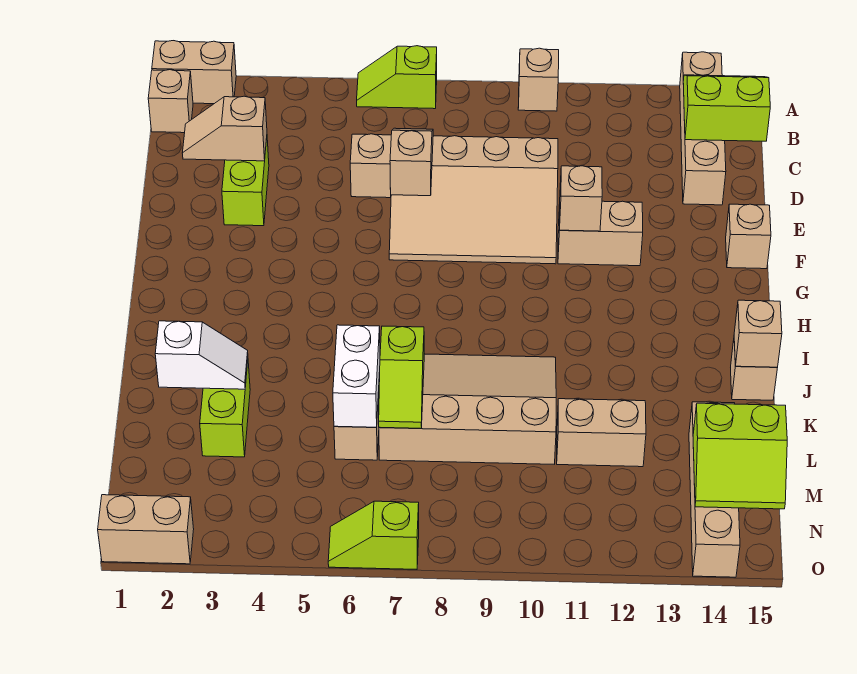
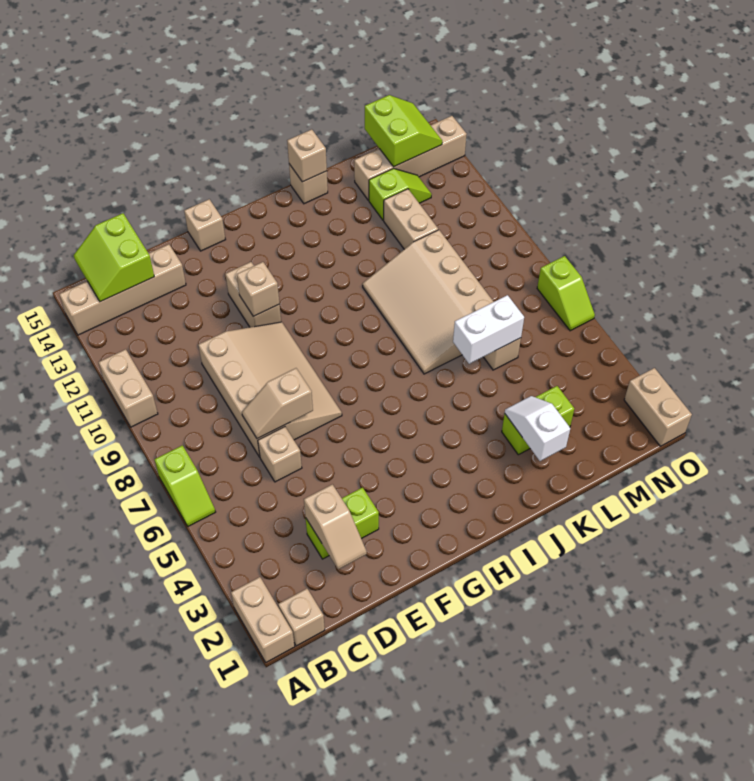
tan brick A10 level 1 -> tan brick A10:A11 level 1
lime slope K7:L7 level 2 top K -> lime slope L13:M13 level 1 top L

